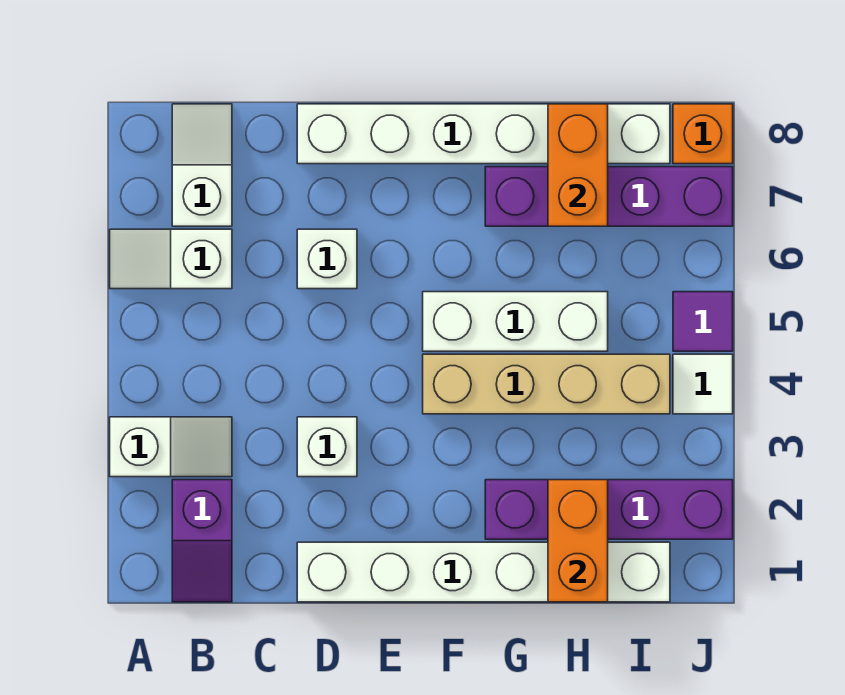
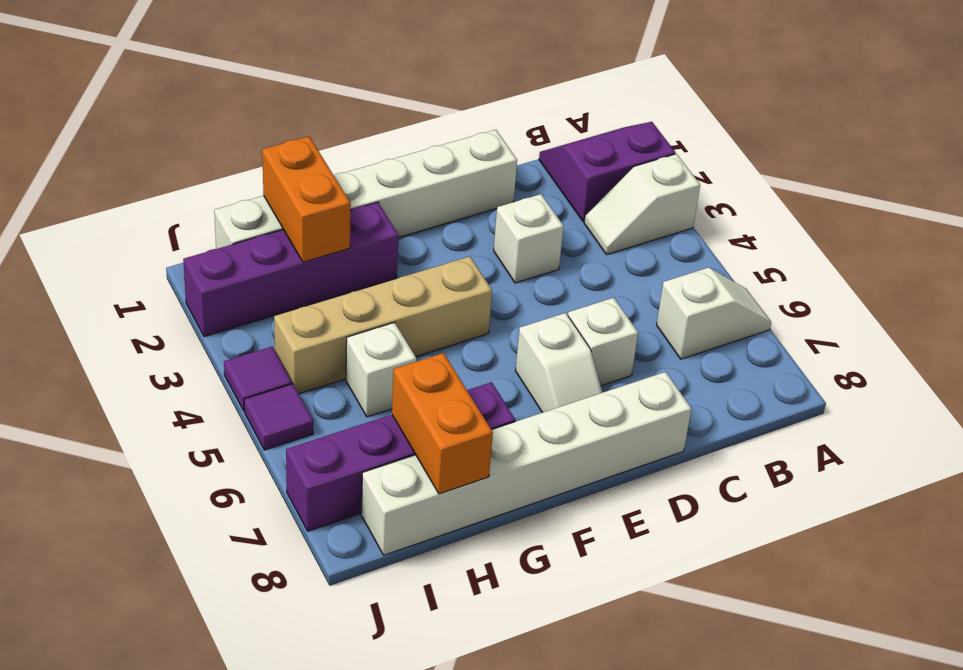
purple slope B1:B2 level 1 top 2 -> purple slope A1:B2 level 1 top 2
white slope B7:B8 level 1 top 7 -> white slope E6:E7 level 1 top 6
white brick F5:H5 level 1 -> white brick H5 level 1
white tile J4 level 1 -> purple tile J4 level 1
orange brick J8 level 1 -> none

